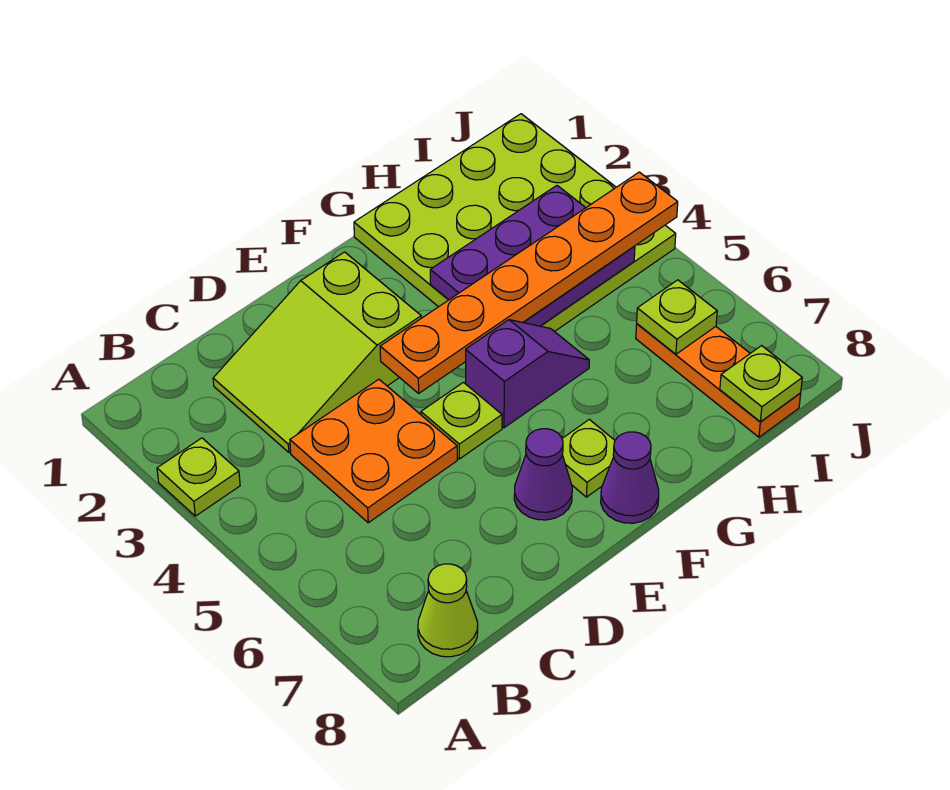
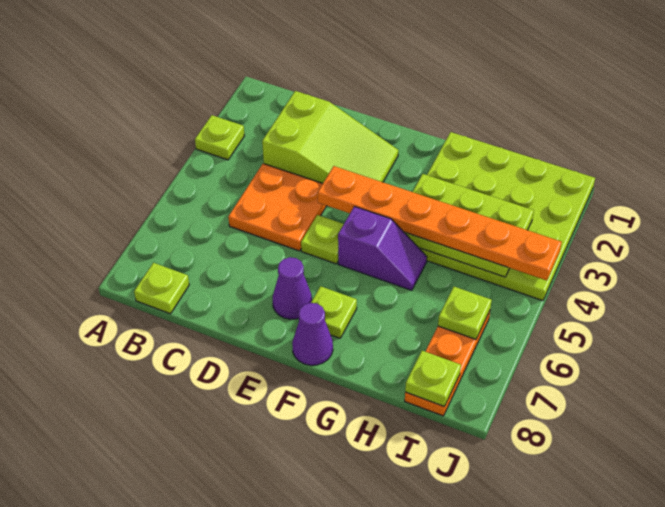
lime cone B8 level 1 -> lime plate B8 level 1
lime slope C2:E3 level 1 top E -> lime slope C2:E3 level 1 top C
purple plate G3:I4 level 2 -> lime plate G3:I4 level 2

